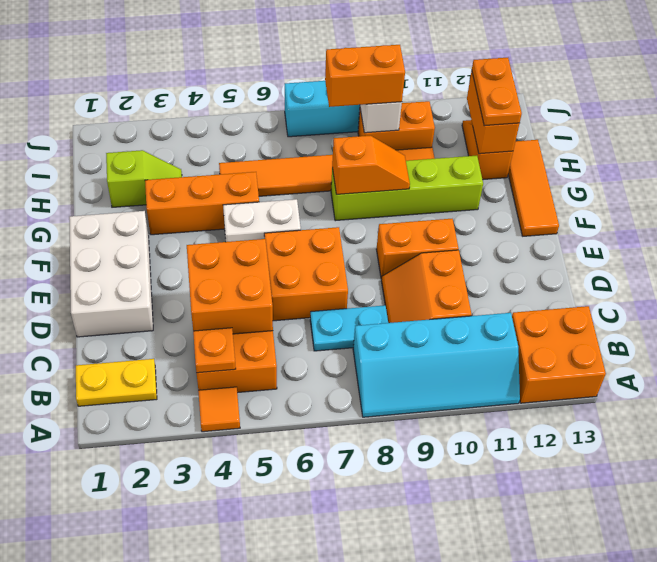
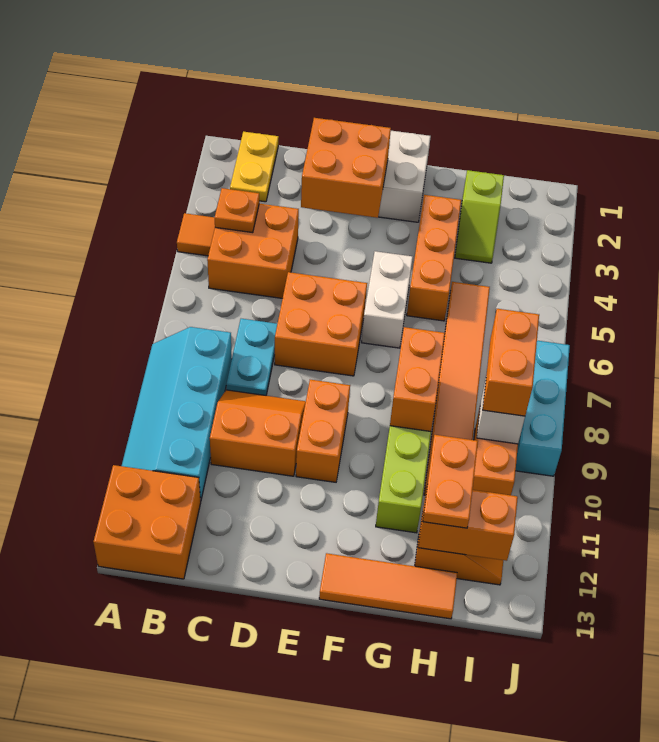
orange brick C4:D5 level 2 -> orange brick D2:E3 level 2
orange slope G8:G9 level 2 top 8 -> orange brick G8:G9 level 2
orange plate H12:I12 level 3 -> orange plate H11:H12 level 3

